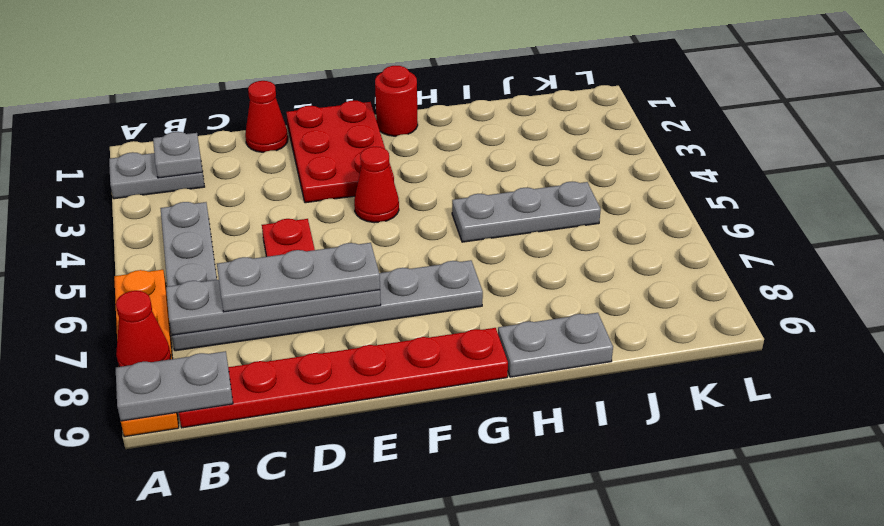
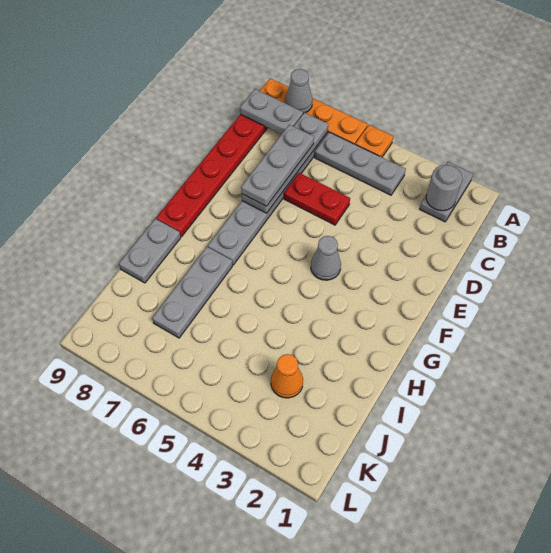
none -> orange plate A5 level 1
red cone A8 level 2 -> grey cone A8 level 2
grey plate A9:B9 level 2 -> grey plate B8:B9 level 2
grey plate B2 level 2 -> grey round brick B2 level 2
red cone D1 level 1 -> none
red plate E1:F3 level 1 -> none
red cone F4 level 1 -> grey cone F4 level 1
red round brick G1 level 1 -> none
grey plate H5:J5 level 1 -> grey plate H7:J7 level 1
none -> orange cone J3 level 1

